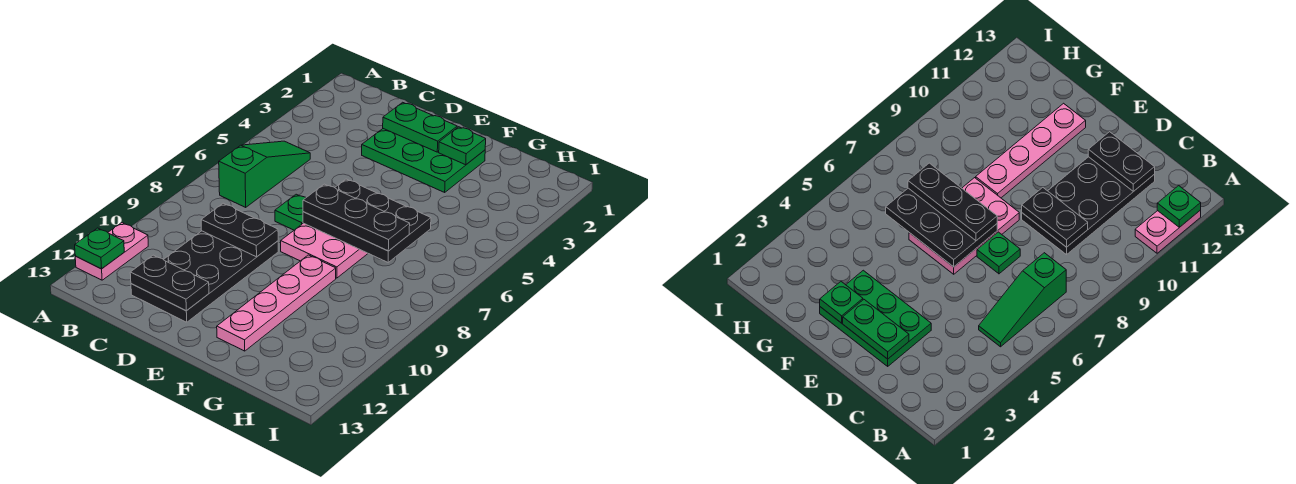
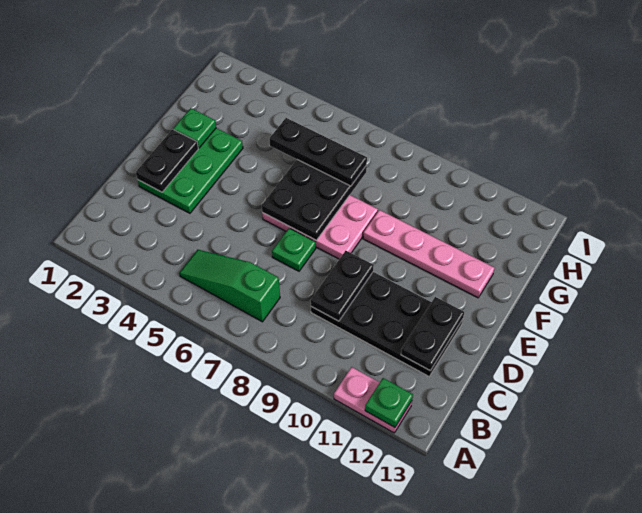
green plate D2:E2 level 2 -> black plate D2:E2 level 2
black plate E7:G7 level 3 -> black plate G5:G7 level 3

